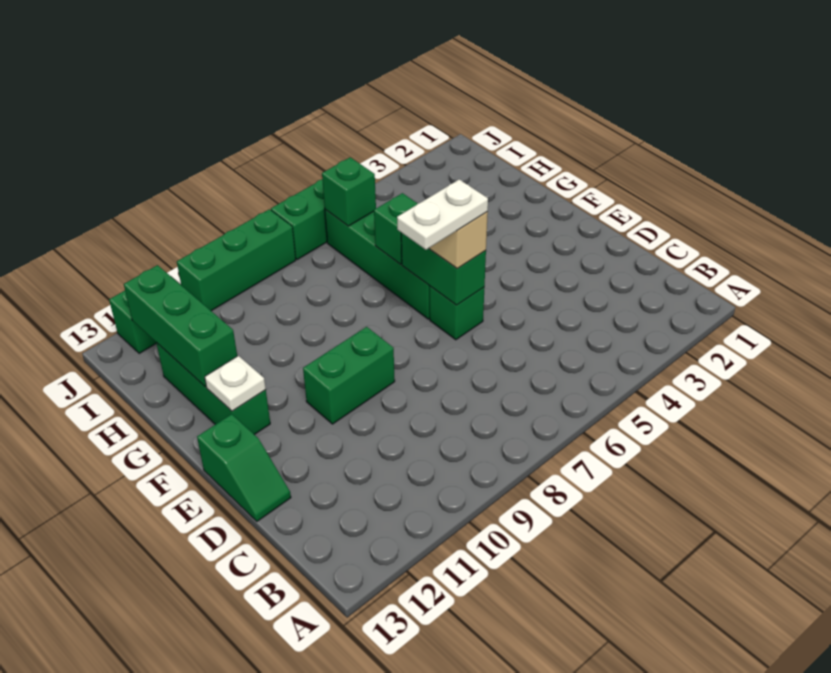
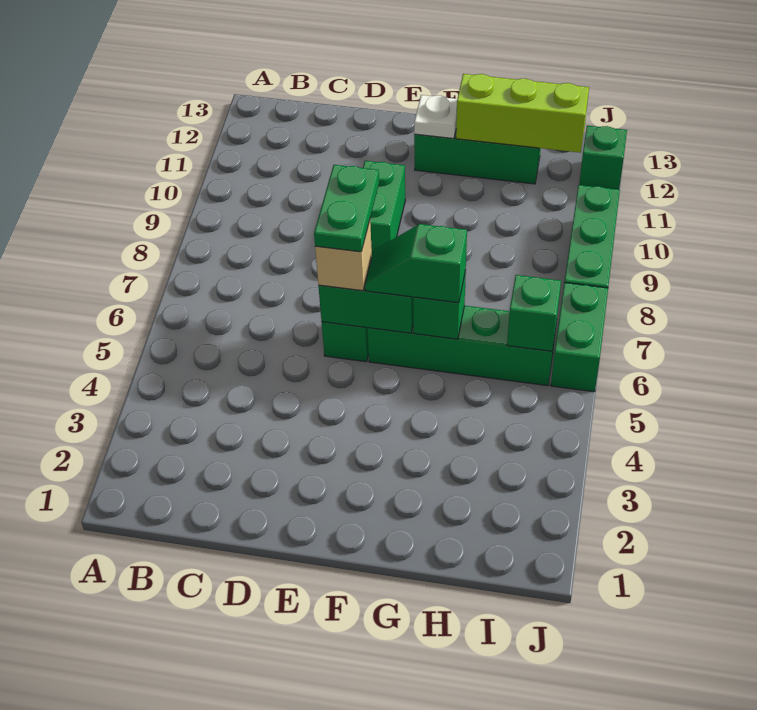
green slope D13:E13 level 1 top E -> green slope F6:G6 level 3 top G
white plate E6:E7 level 4 -> green plate E6:E7 level 4
green brick G12:I12 level 2 -> lime brick G12:I12 level 2

